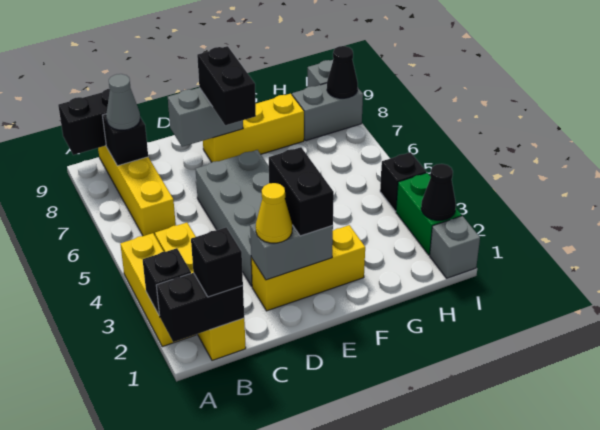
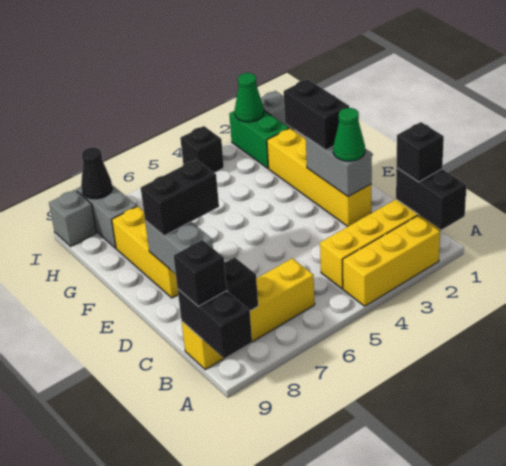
black brick A2 level 2 -> black brick B9 level 3
grey cone B8 level 3 -> none
yellow brick D2:F2 level 1 -> yellow brick D2:G2 level 1
yellow cone D2 level 3 -> green cone D2 level 3
grey brick D3:E6 level 1 -> none
black brick E2:E3 level 3 -> black brick E2:F2 level 3
green brick I2:I3 level 1 -> green brick H2:I2 level 1
black cone I2 level 2 -> green cone I2 level 2

